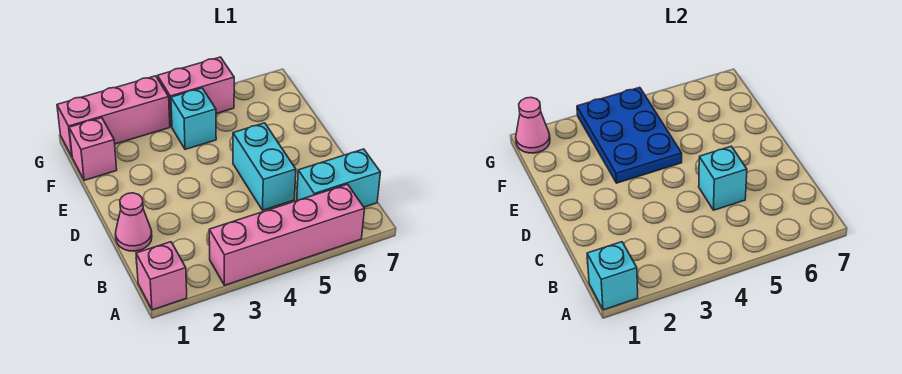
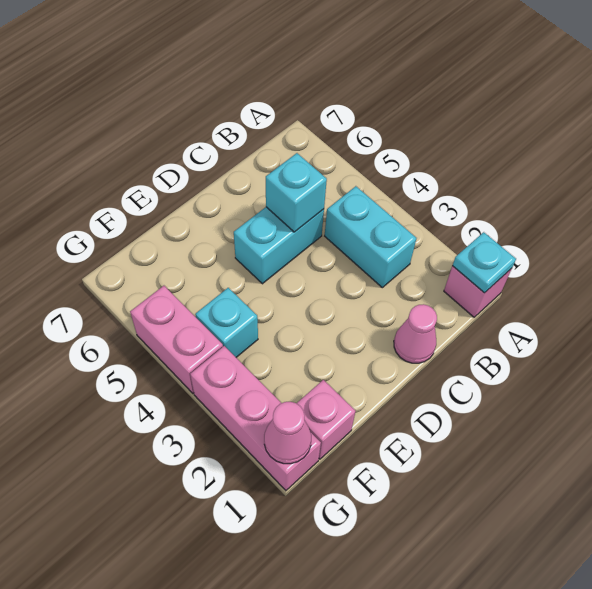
cyan brick A1 level 2 -> cyan plate A1 level 2
pink brick A3:A6 level 1 -> none
cyan brick B6:B7 level 1 -> cyan brick B3:B4 level 1
blue plate E3:G4 level 2 -> none

